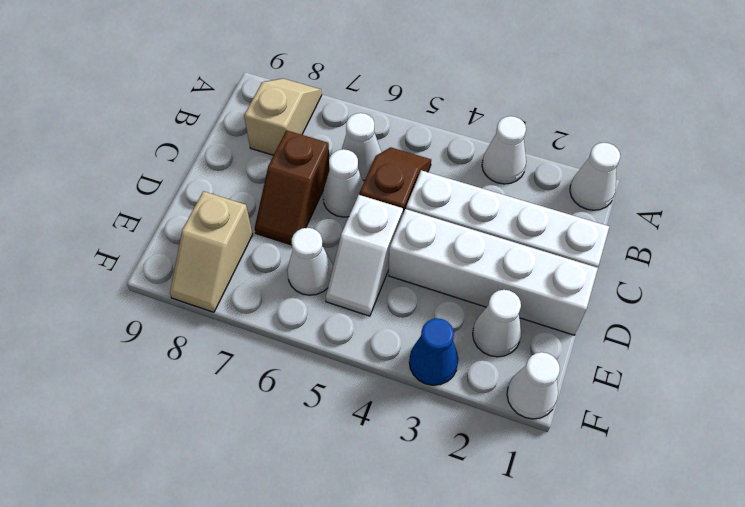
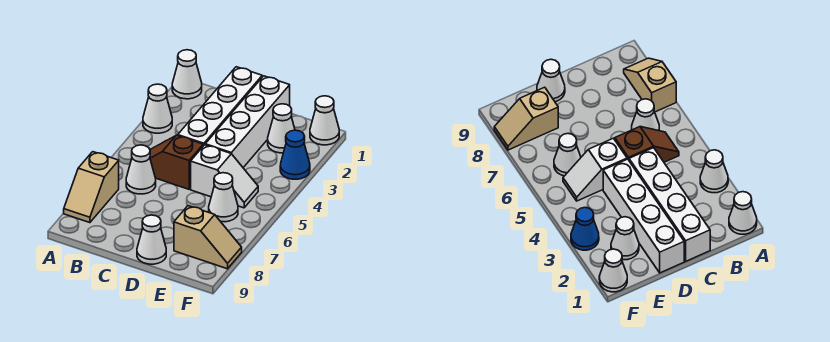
tan slope A8:B8 level 1 top B -> tan slope A7:A8 level 1 top 7
white cone C6 level 1 -> white cone D9 level 1
brown slope C7:D7 level 1 top C -> none

